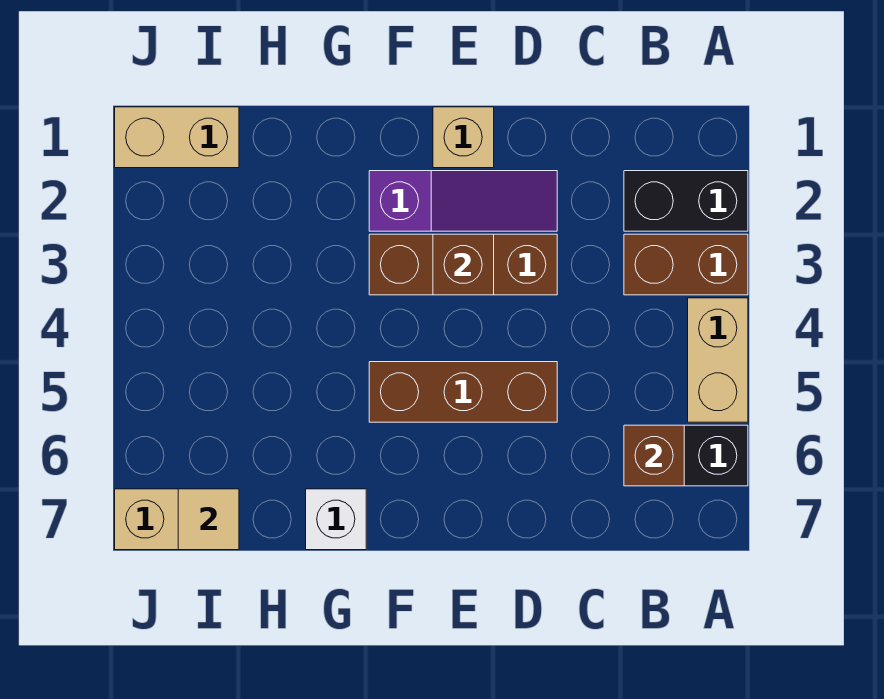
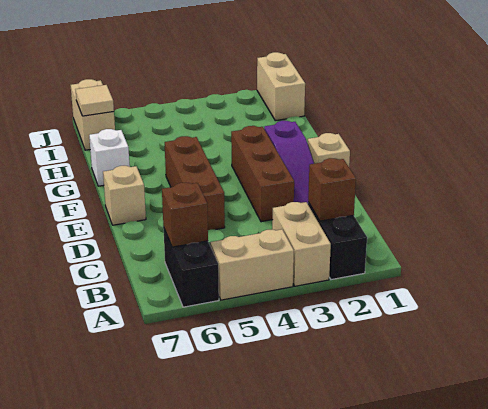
brown brick A3:B3 level 1 -> tan brick A3:B3 level 1
brown brick E3 level 2 -> brown brick B2 level 2
none -> tan brick E7 level 1

